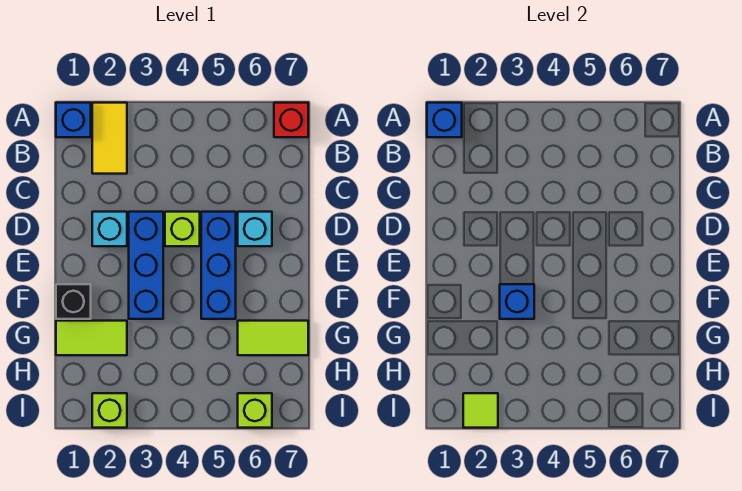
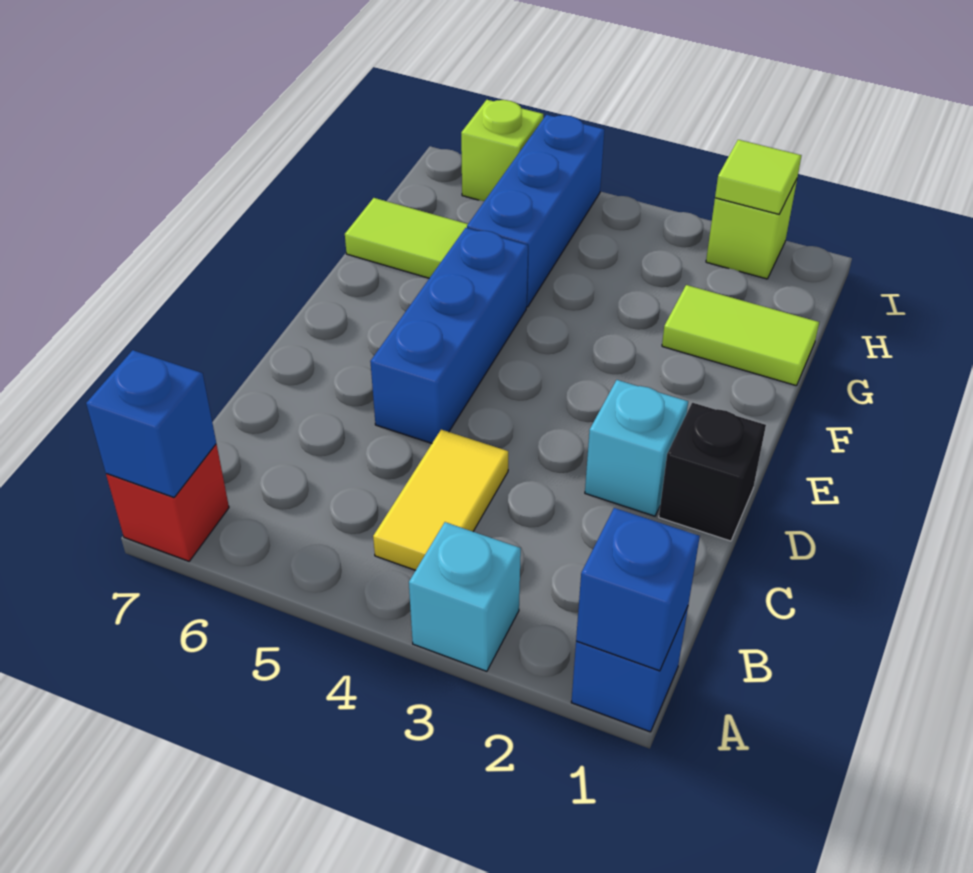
yellow tile A2:B2 level 1 -> yellow tile B4:C4 level 1
blue brick D3:F3 level 1 -> blue brick G5:I5 level 1
lime brick D4 level 1 -> none
cyan brick D6 level 1 -> cyan brick A3 level 1
black brick F1 level 1 -> black brick D1 level 1
blue brick F3 level 2 -> blue brick A7 level 2

